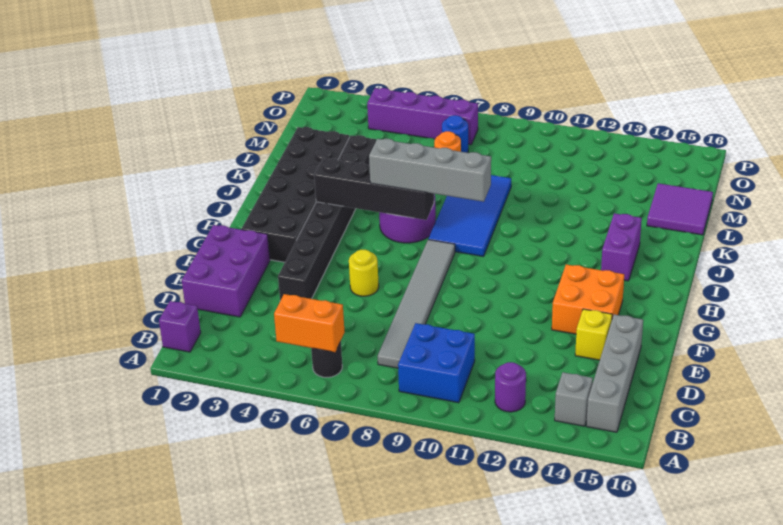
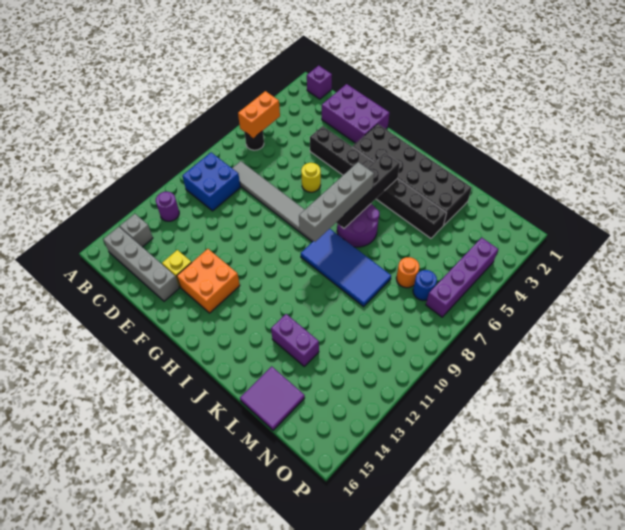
purple brick I14:J14 level 1 -> purple brick K13:L13 level 1

